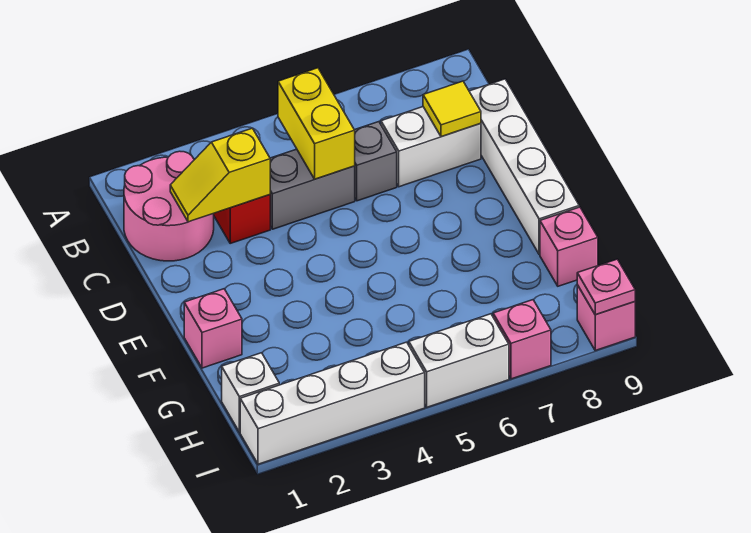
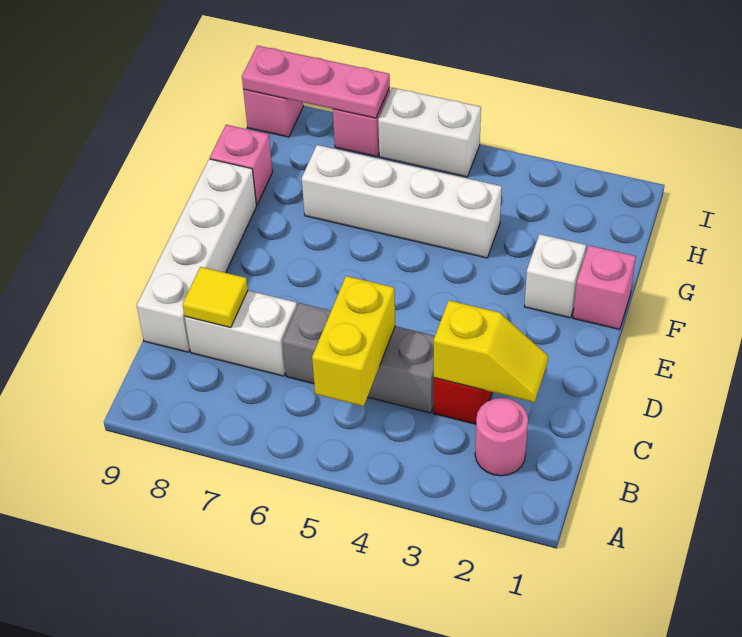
pink round brick B1:C2 level 1 -> pink round brick B2 level 1
white brick H1 level 1 -> white brick F2 level 1
white brick I1:I4 level 1 -> white brick G4:G7 level 1
pink plate I9 level 2 -> pink plate I7:I9 level 2

